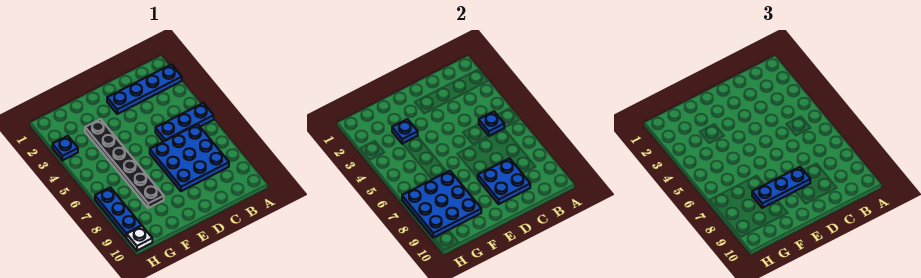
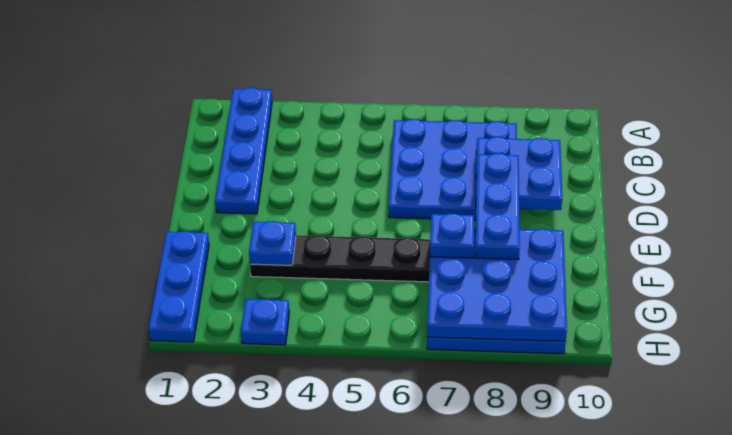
blue plate A5:C5 level 1 -> blue plate F1:H1 level 1
blue plate B5 level 2 -> blue plate F7 level 3
white plate H10 level 1 -> none

